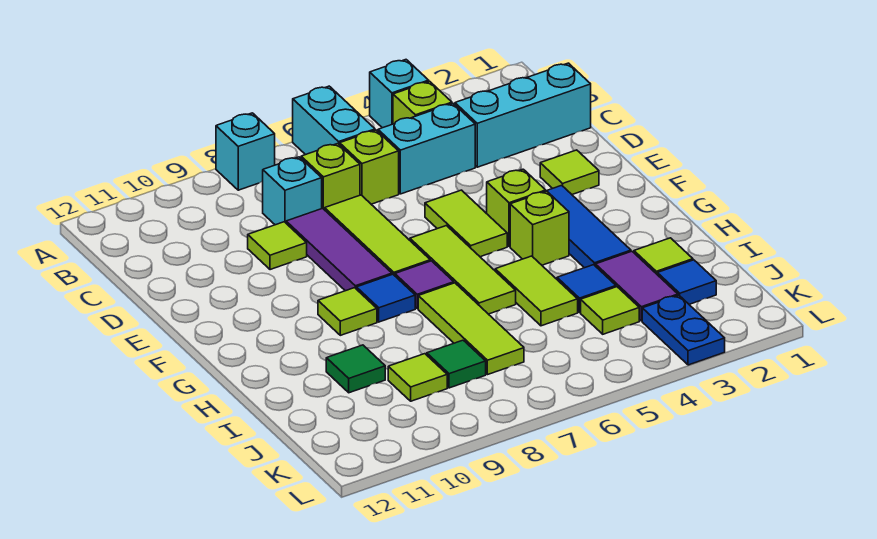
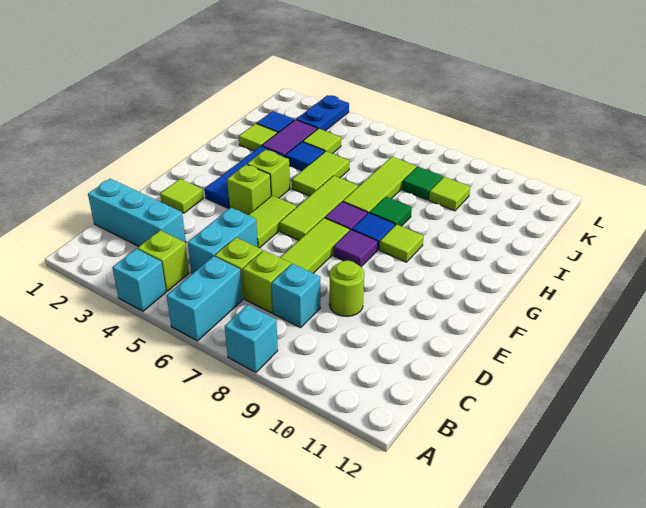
cyan brick C4:C5 level 1 -> cyan brick C5:D5 level 1
purple tile D8:F8 level 1 -> purple tile F8 level 1
lime tile D9 level 1 -> lime round brick D9 level 1
green tile I10 level 1 -> green tile H8 level 1

